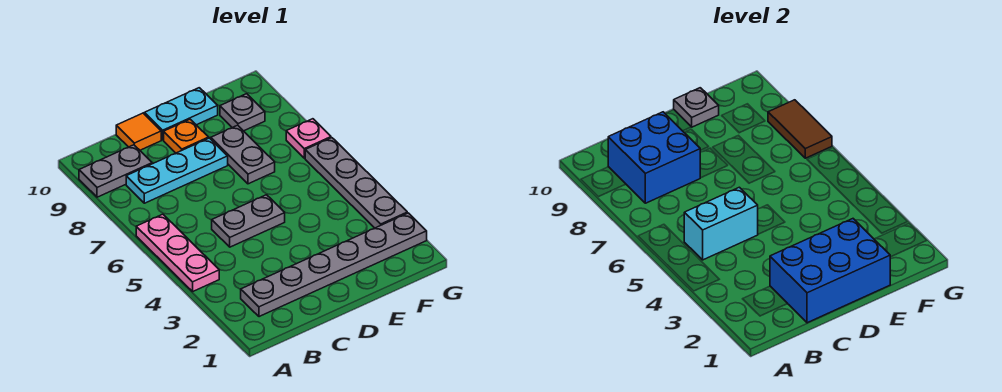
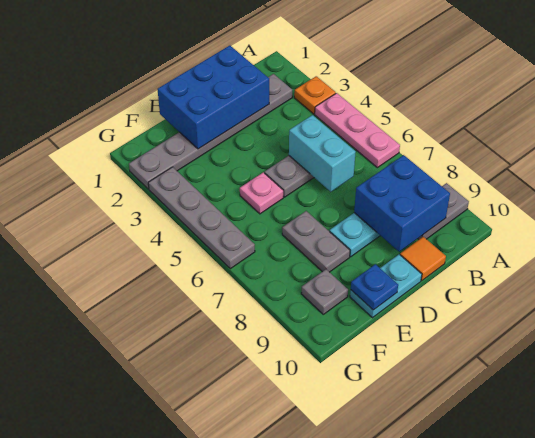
cyan brick B5:C5 level 2 -> cyan brick C5:C6 level 2
orange plate D9 level 1 -> orange plate A3 level 1
grey plate E10 level 2 -> blue plate E10 level 2
pink plate G7 level 1 -> pink plate E5 level 1
brown tile G7:G8 level 2 -> none

